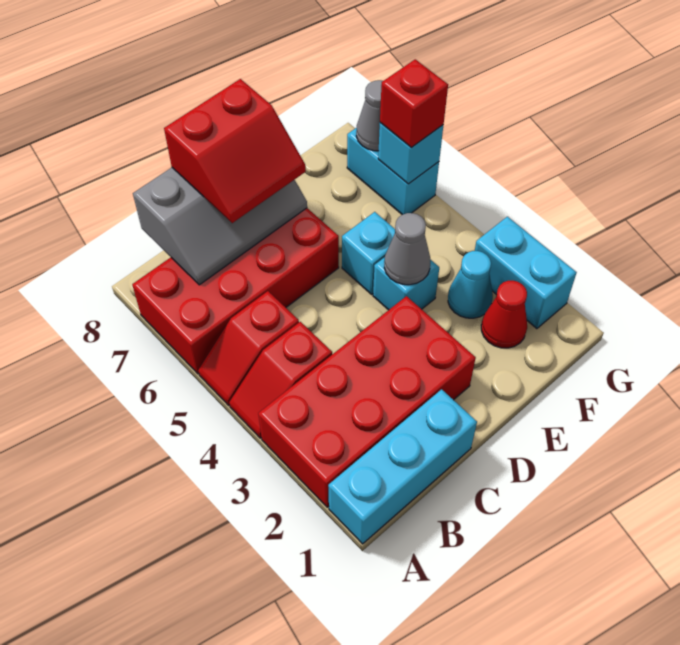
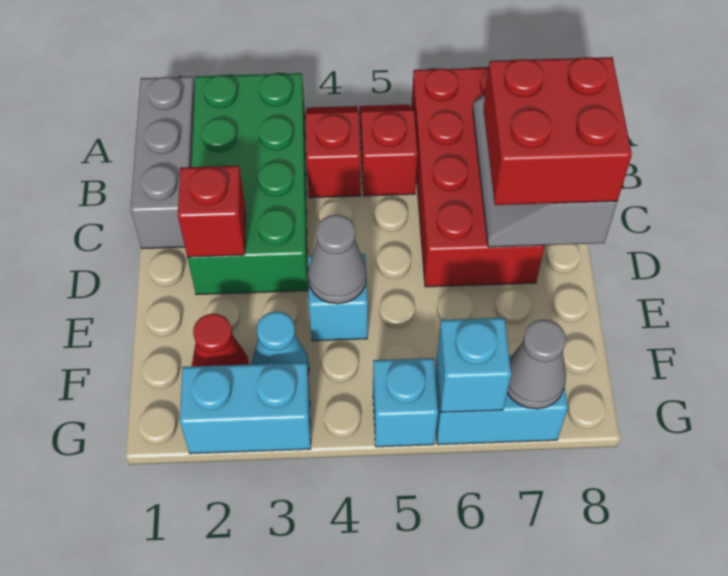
cyan brick A1:C1 level 1 -> grey brick A1:C1 level 1
red brick A2:D3 level 1 -> green brick A2:D3 level 1
red slope C7:D8 level 3 top 8 -> red brick C7:D8 level 3
cyan brick E5 level 1 -> cyan brick G5 level 1
red brick G6 level 3 -> red brick D2 level 2

